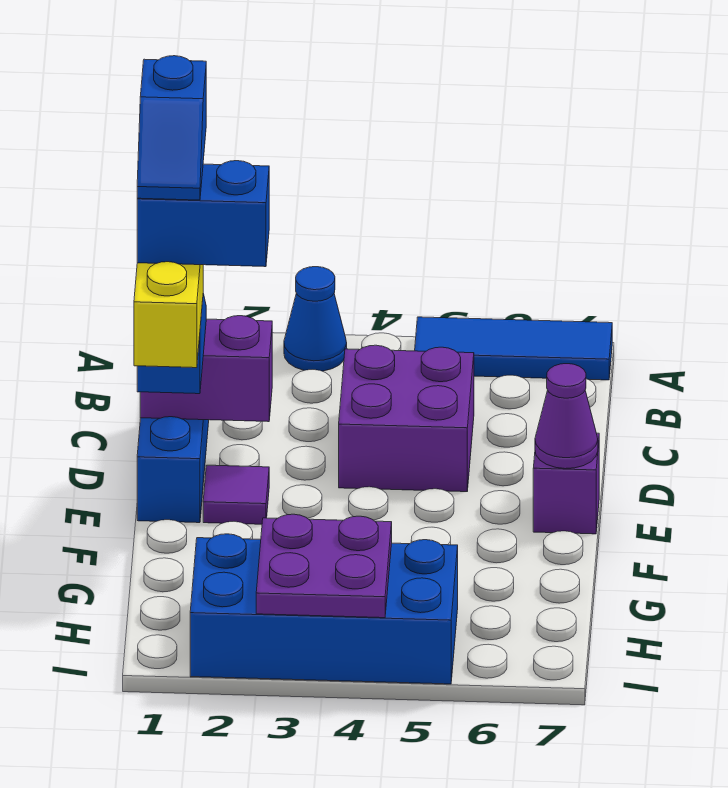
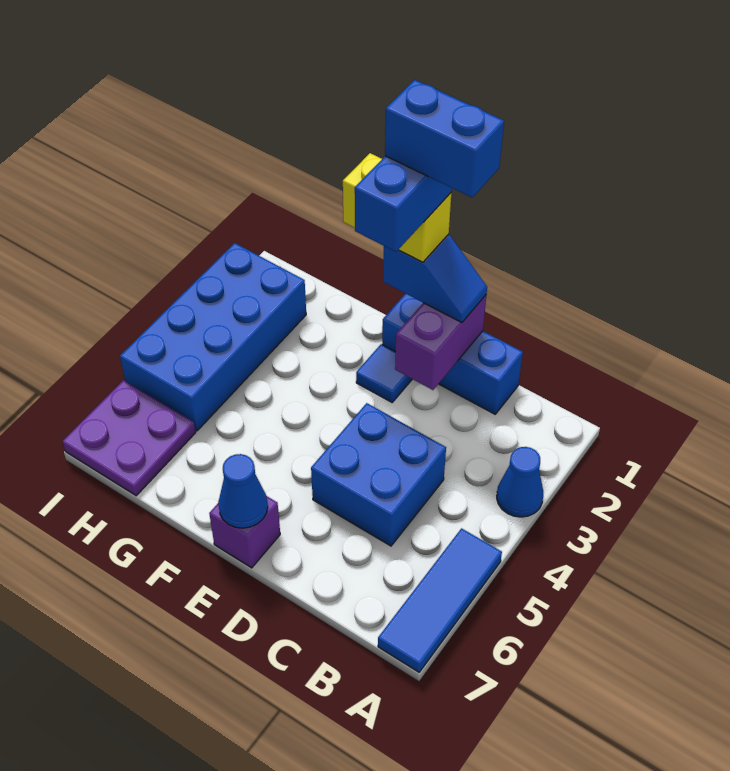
purple brick C4:D5 level 1 -> blue brick C4:D5 level 1
blue slope D1:E1 level 6 top D -> blue brick D1:E1 level 6
purple tile E2 level 1 -> blue tile E2 level 1
purple cone E7 level 2 -> blue cone E7 level 2
purple plate H3:I4 level 2 -> purple plate H6:I7 level 1

